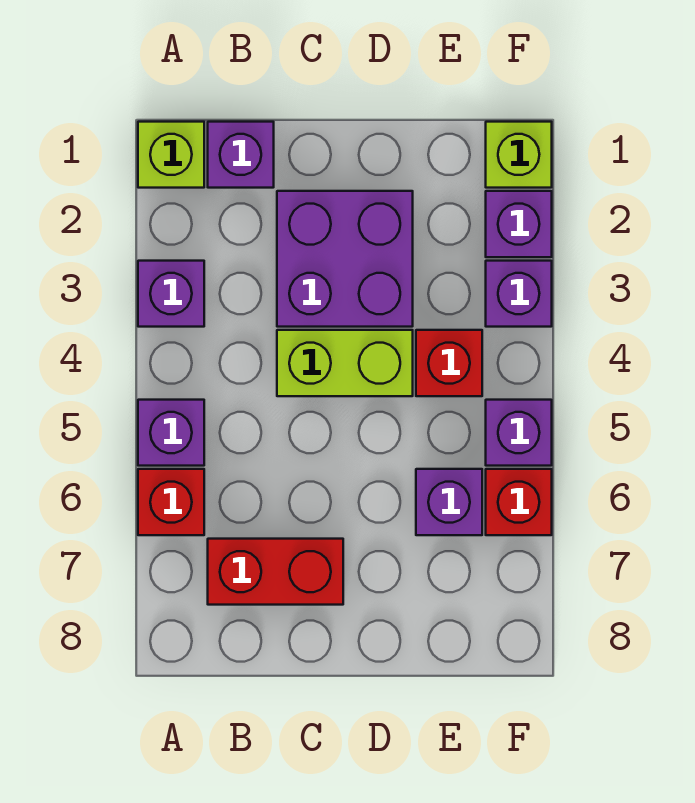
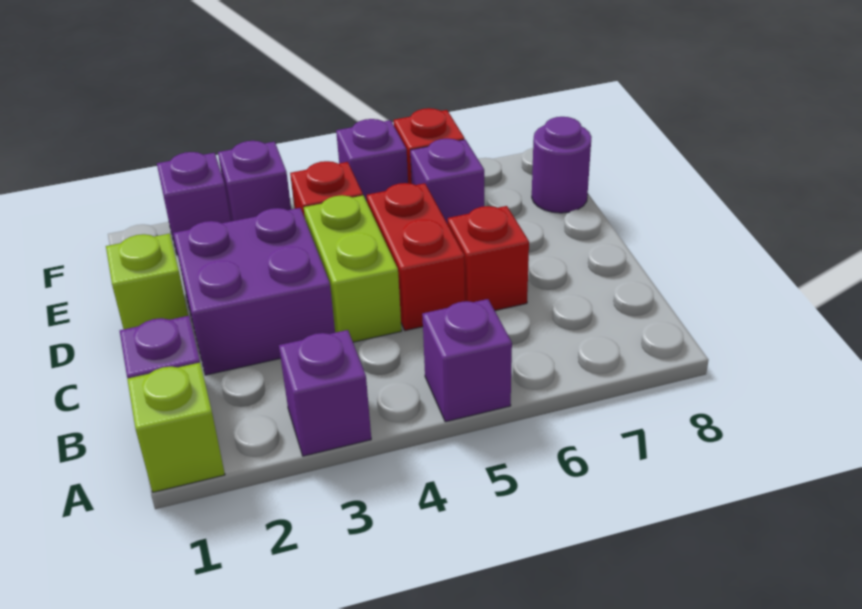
red brick A6 level 1 -> red brick C6 level 1
red brick B7:C7 level 1 -> red brick C5:D5 level 1
none -> purple round brick E8 level 1
lime brick F1 level 1 -> lime brick D1 level 1

